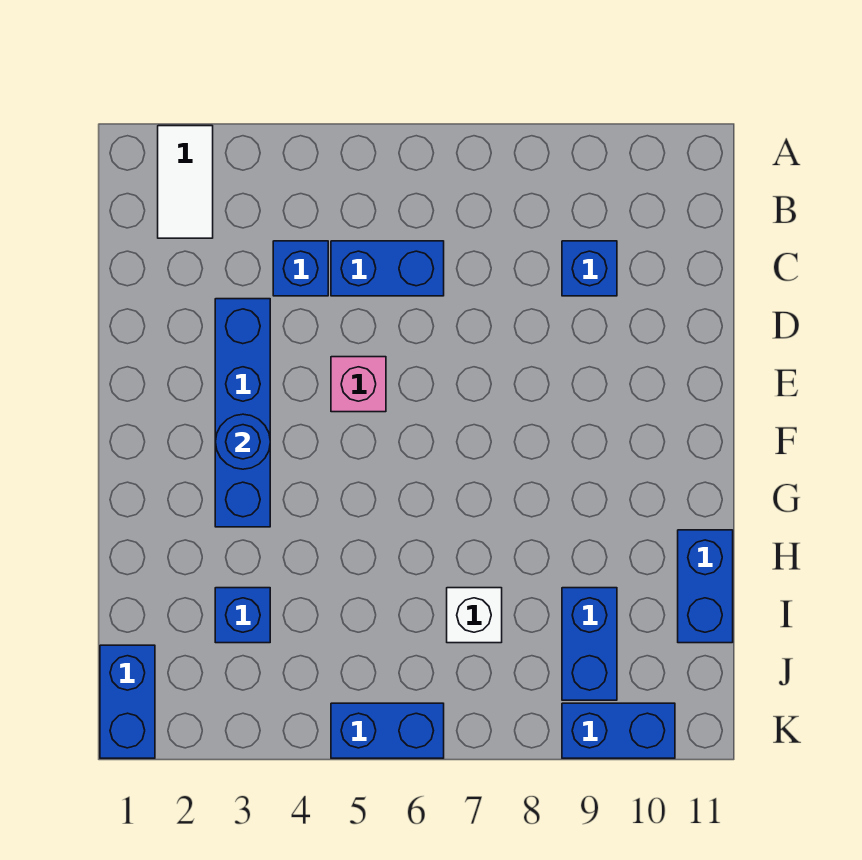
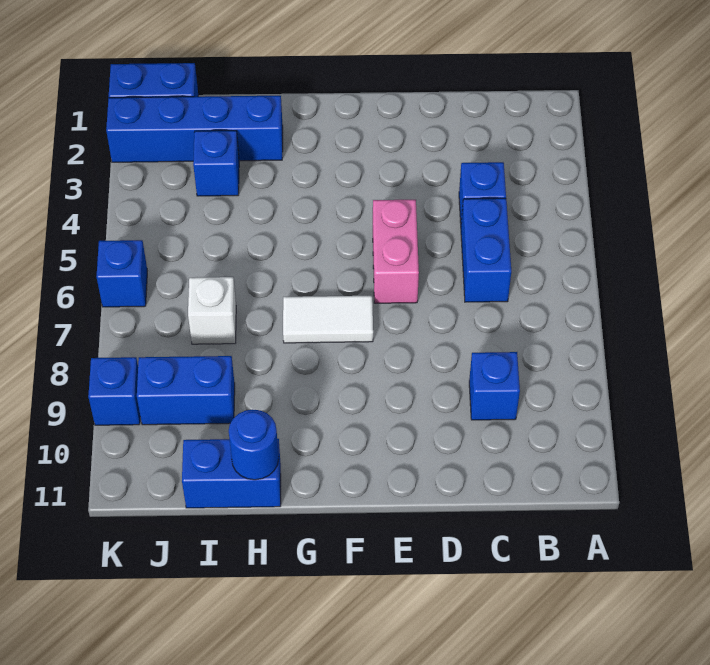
white tile A2:B2 level 1 -> white tile F7:G7 level 1
blue brick D3:G3 level 1 -> blue brick H2:K2 level 1
pink brick E5 level 1 -> pink brick E5:E6 level 1
blue round brick F3 level 2 -> blue round brick H11 level 2
blue brick K5:K6 level 1 -> blue brick K6 level 1
blue brick K9:K10 level 1 -> blue brick K9 level 1

